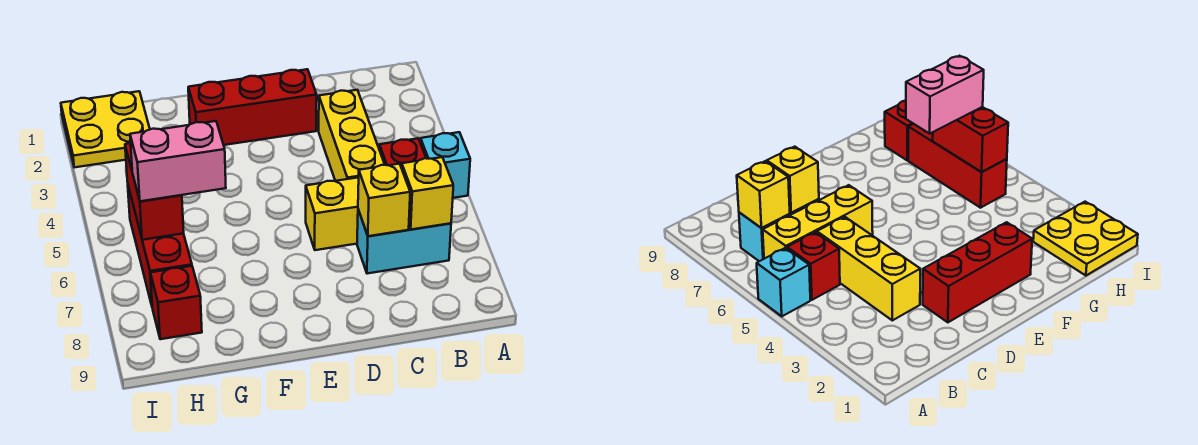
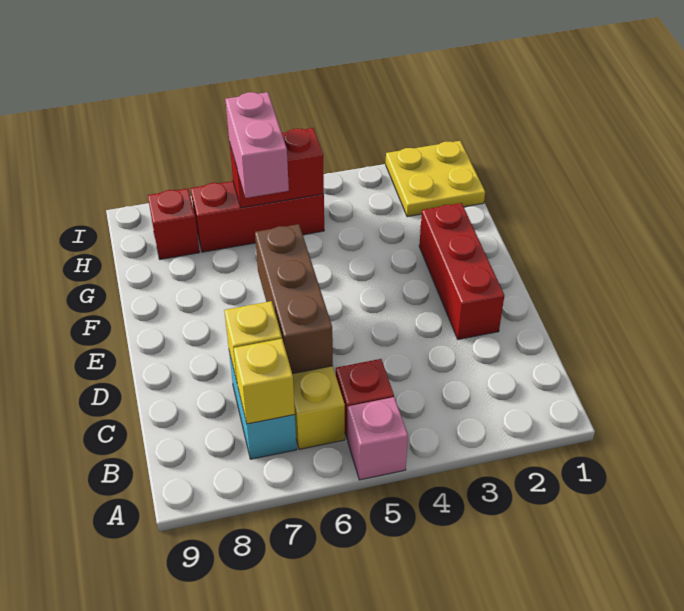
cyan brick A5 level 1 -> pink brick A5 level 1
yellow brick C3:C5 level 1 -> none
none -> brown brick C6:E6 level 2

